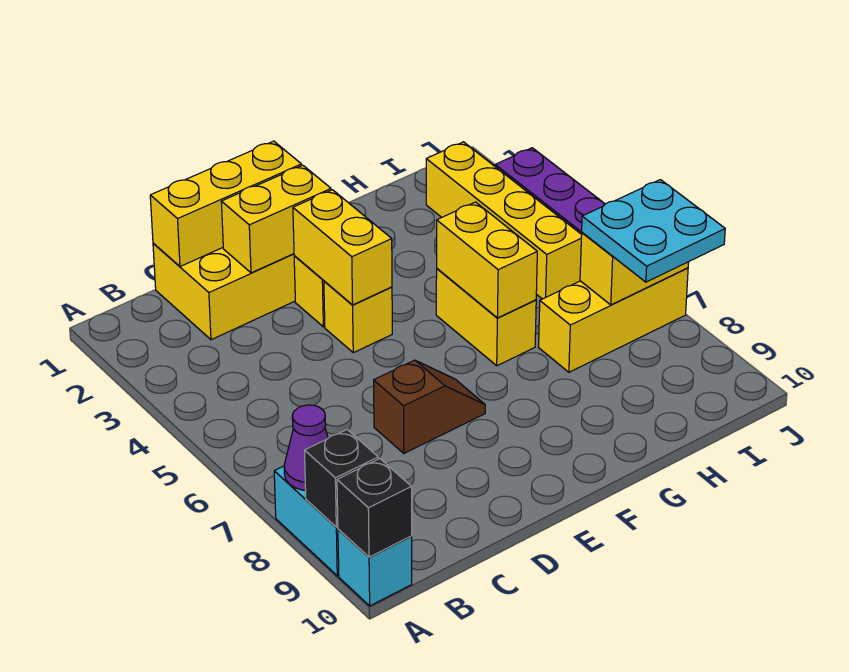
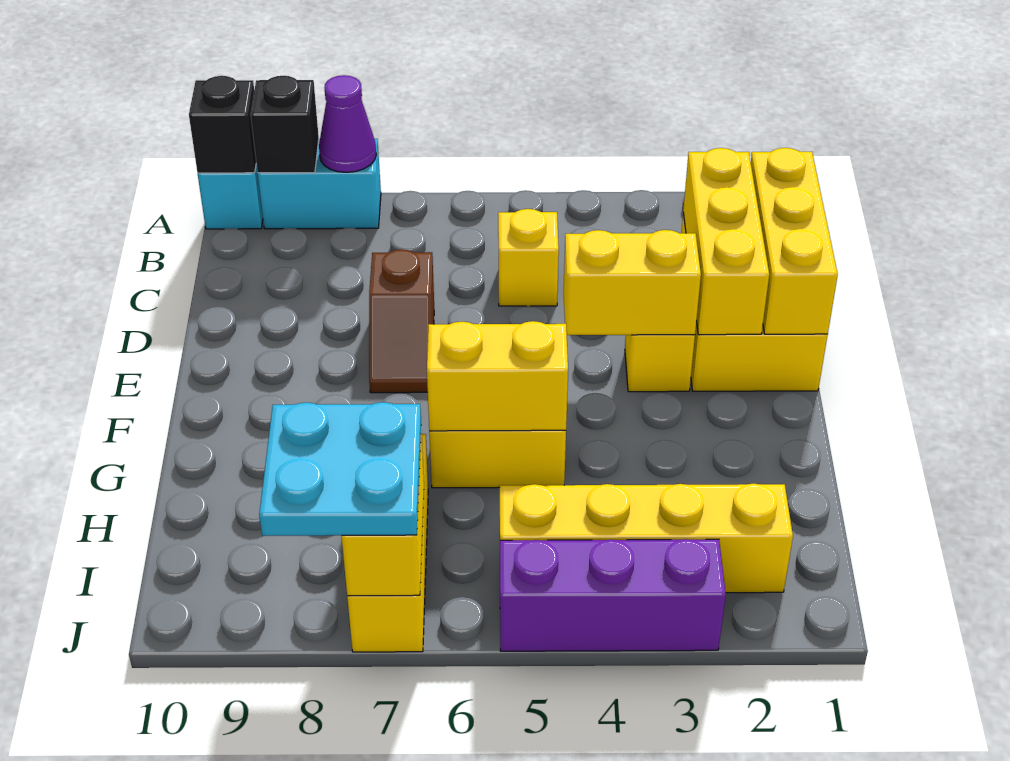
yellow brick D2:E2 level 2 -> yellow brick C2:E2 level 2
yellow brick E4 level 1 -> yellow brick C5 level 1

